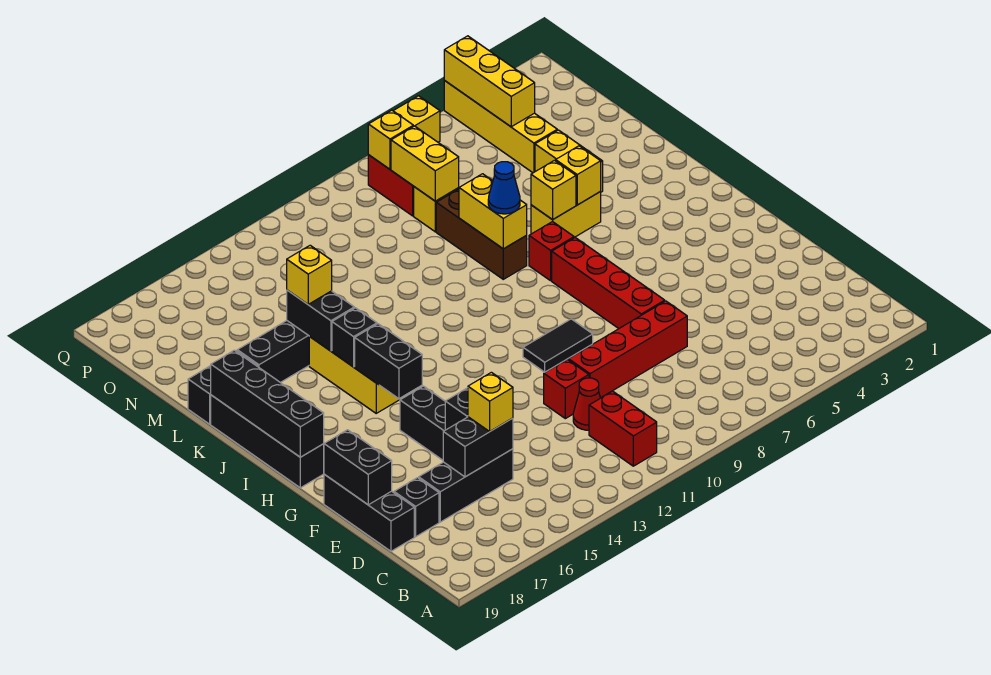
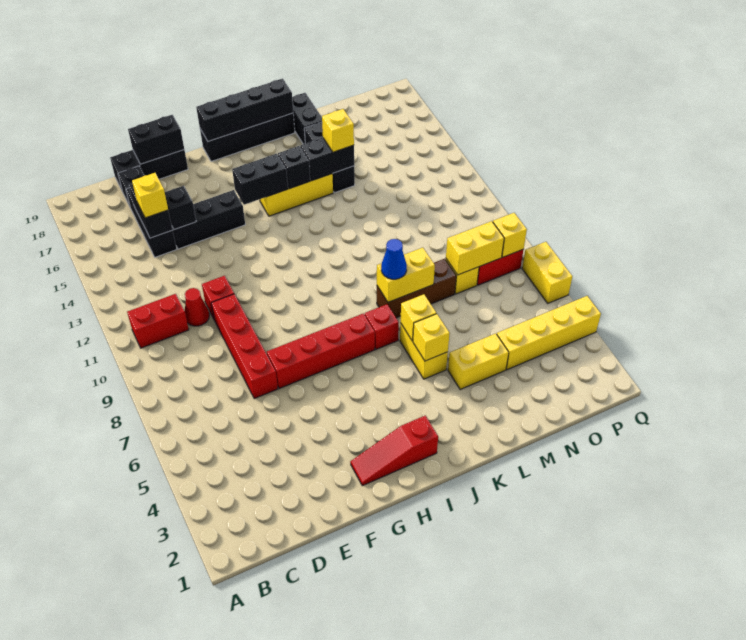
none -> red slope G2:I2 level 1 top I
black tile G9:G10 level 1 -> none
yellow brick O4:Q4 level 2 -> none

